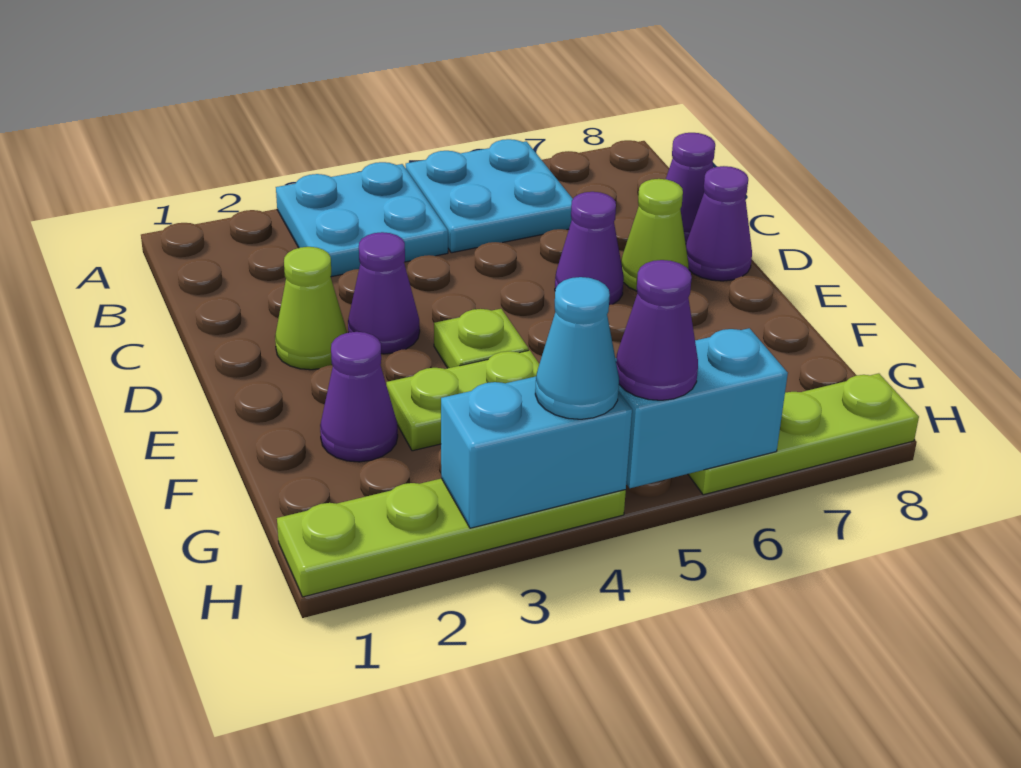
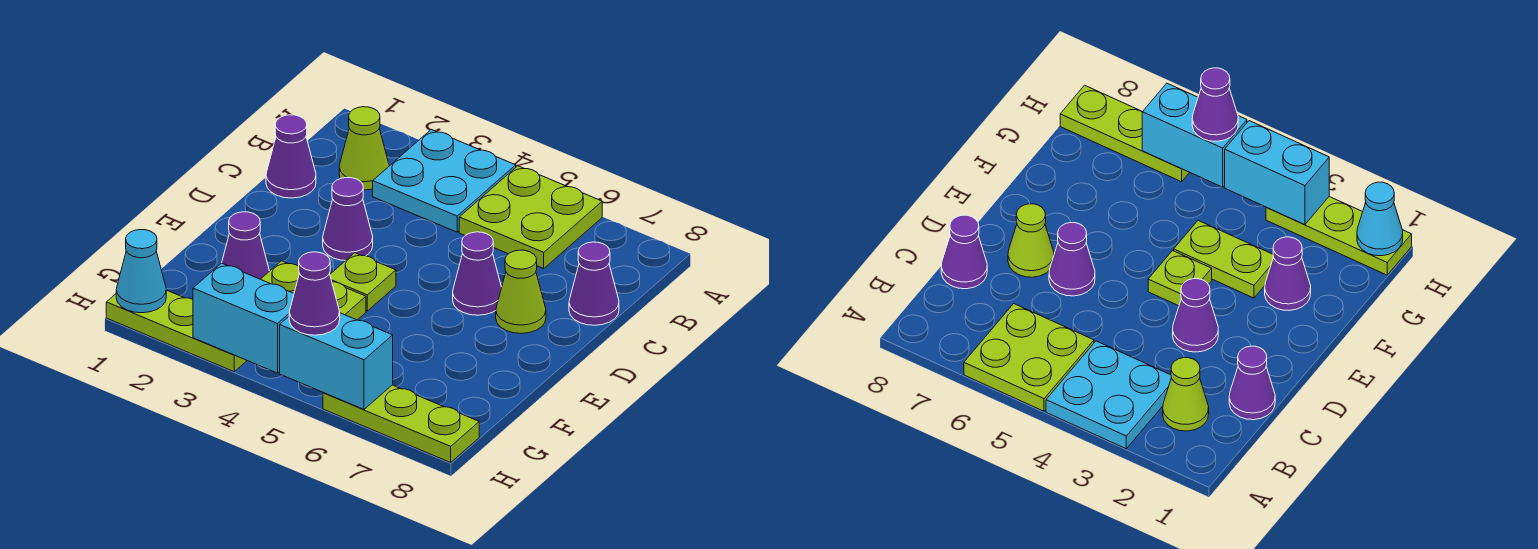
cyan plate A5:B6 level 1 -> lime plate A5:B6 level 1
lime cone D2 level 1 -> lime cone B2 level 1
purple cone D8 level 1 -> purple cone C1 level 1
lime plate H1:H4 level 1 -> lime plate H1:H3 level 1
cyan cone H4 level 3 -> cyan cone H1 level 2

